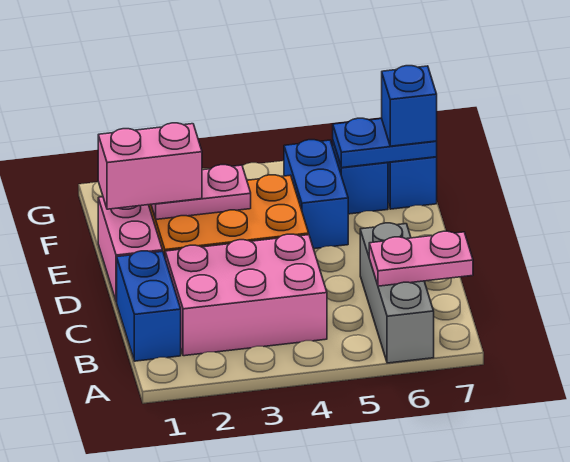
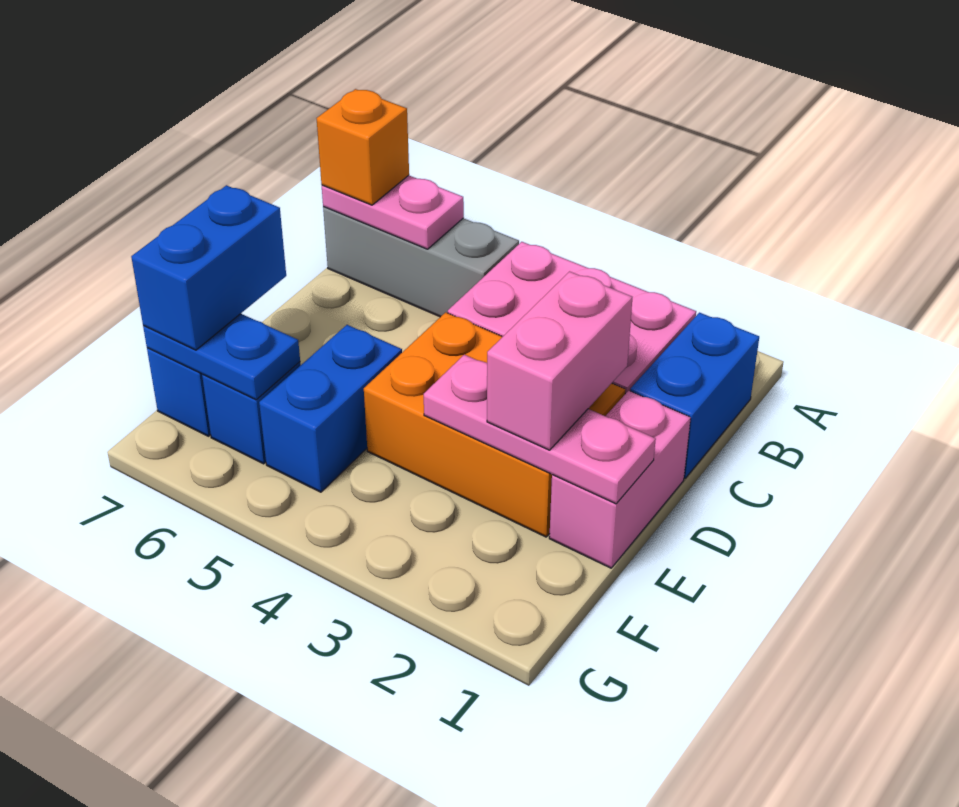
grey brick A6:C6 level 1 -> grey brick B5:B7 level 1
none -> orange brick B7 level 3
pink brick E1:E2 level 3 -> pink brick D2:E2 level 3
pink plate E2:E3 level 2 -> pink plate E1:E3 level 2
blue brick F7 level 3 -> blue brick E7:F7 level 3

